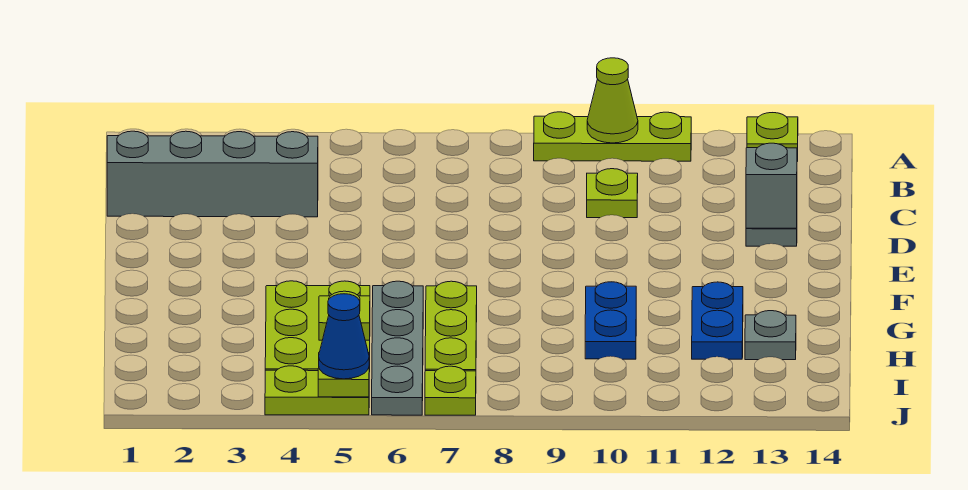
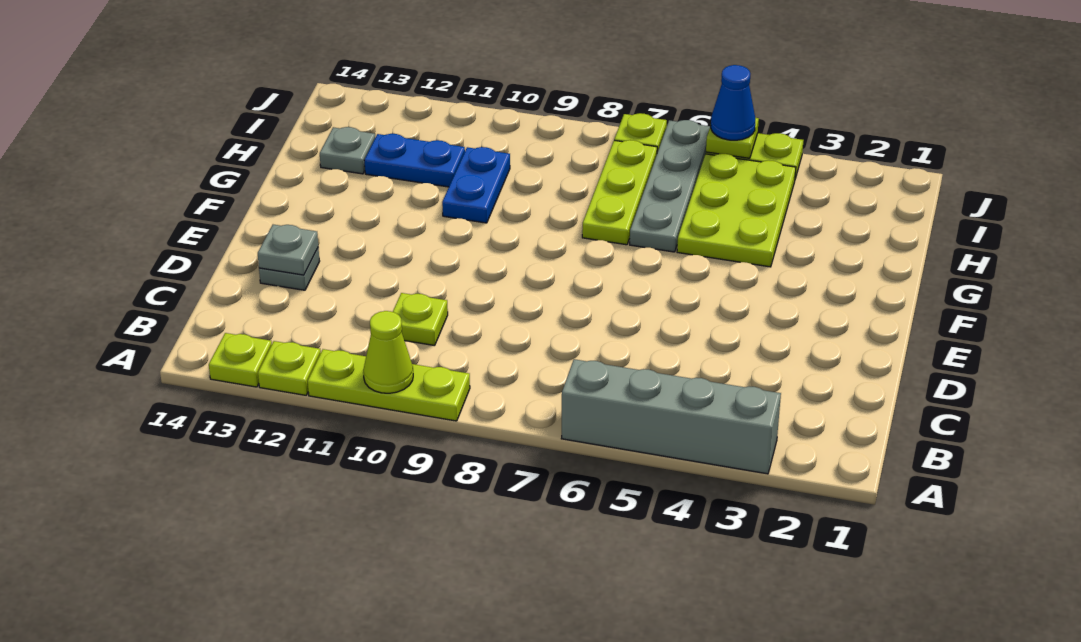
grey brick C1:C4 level 1 -> grey brick A3:A6 level 1
grey brick D13 level 2 -> grey plate D13 level 2
blue plate G12:H12 level 1 -> blue plate H11:H12 level 1
lime plate H5 level 2 -> lime plate A12 level 1

